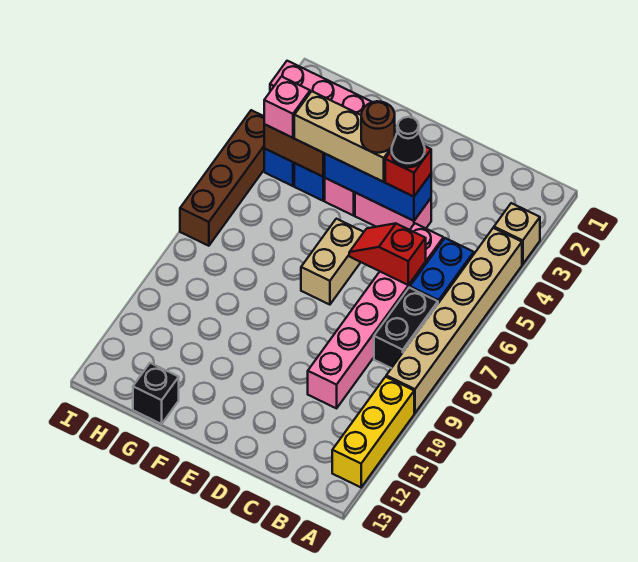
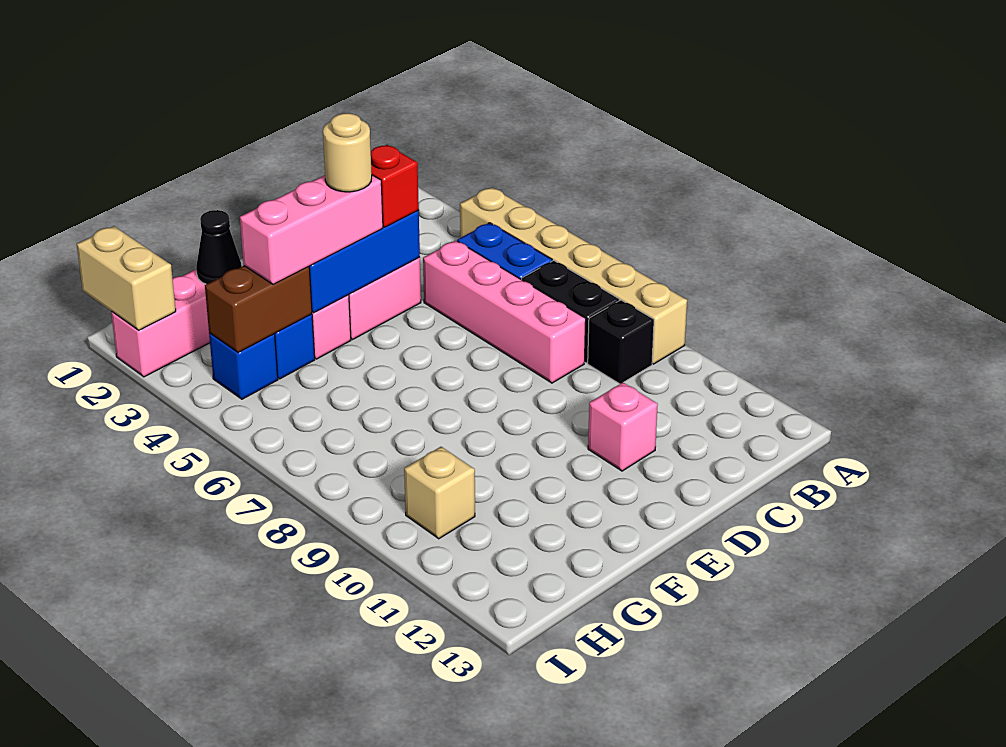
tan brick A3 level 1 -> tan brick H10 level 1
yellow brick A10:A12 level 1 -> none
pink brick C5:C10 level 1 -> pink brick C5:C8 level 1
red slope C6:D6 level 2 top C -> none
black cone D4 level 4 -> black cone G2 level 2
tan brick E4:G4 level 3 -> pink brick E4:G4 level 3
brown round brick E4 level 4 -> tan round brick E4 level 4
tan brick E6:E7 level 1 -> tan brick I1:I2 level 2
black brick G13 level 1 -> black brick B9 level 1
pink brick H4 level 3 -> pink brick D11 level 1
brown brick I4:I7 level 1 -> none

